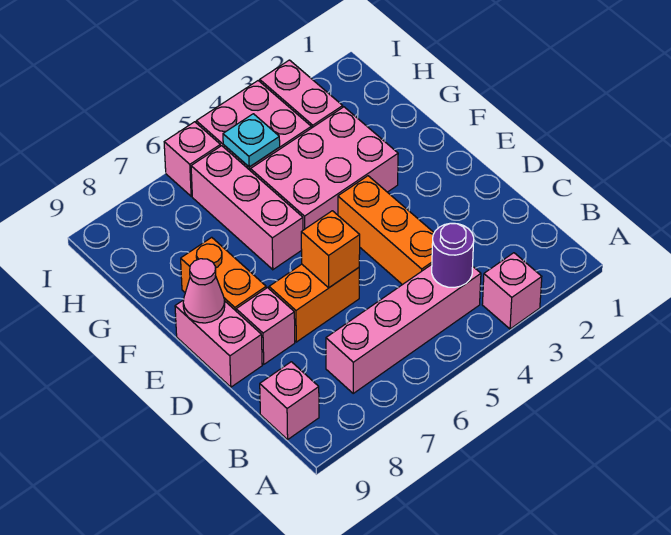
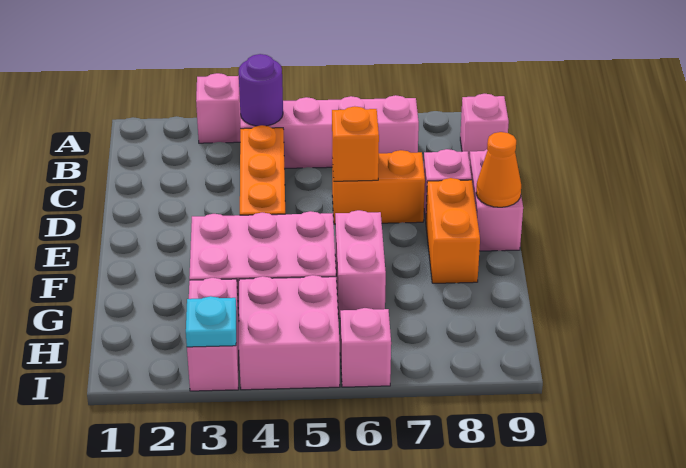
pink cone E9 level 2 -> orange cone E9 level 2
pink brick F6:H6 level 1 -> pink brick F6:G6 level 1
cyan plate H5 level 2 -> cyan plate I3 level 2

